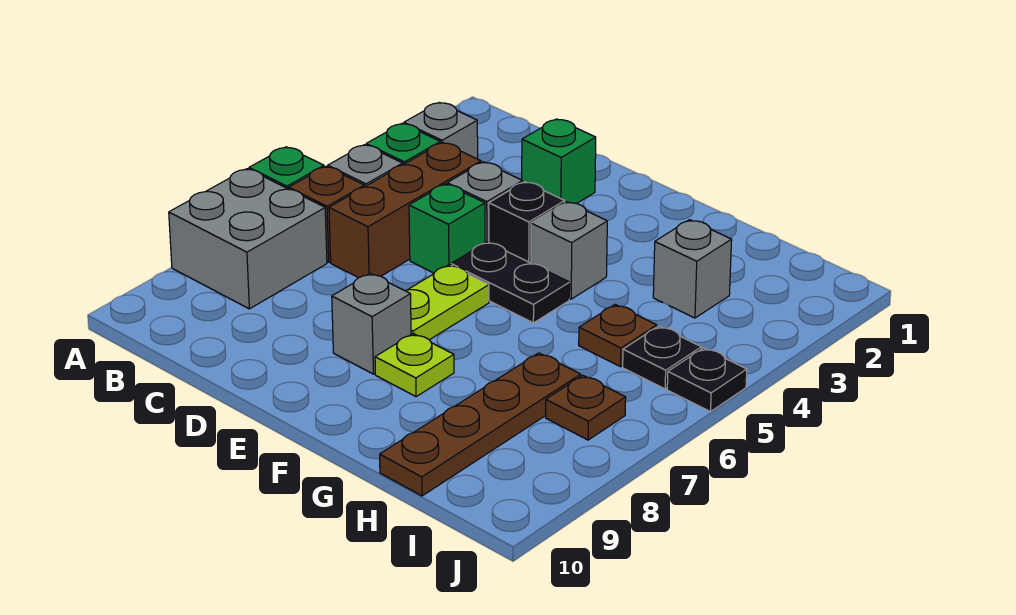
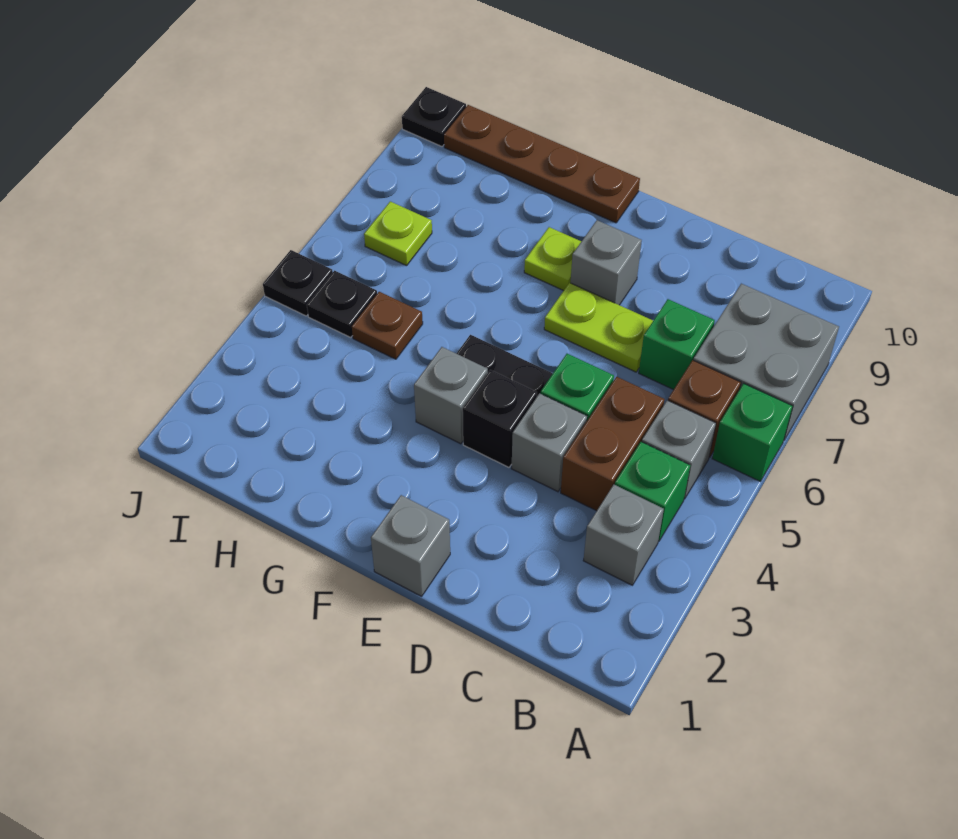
brown brick C4:C6 level 1 -> brown brick C4:C5 level 1
green brick D2 level 1 -> green brick C7 level 1
lime plate E6:E7 level 1 -> lime plate D7:E7 level 1
grey brick H3 level 1 -> grey brick E1 level 1
brown plate H7:H10 level 1 -> brown plate F10:I10 level 1
brown plate I7 level 1 -> lime plate I7 level 1
none -> black plate J10 level 1

